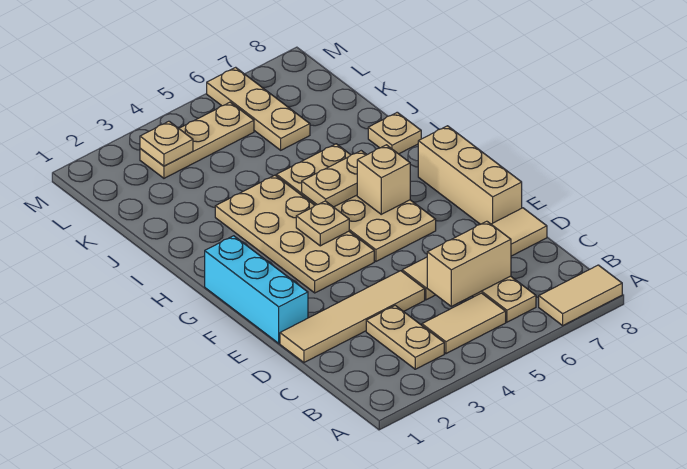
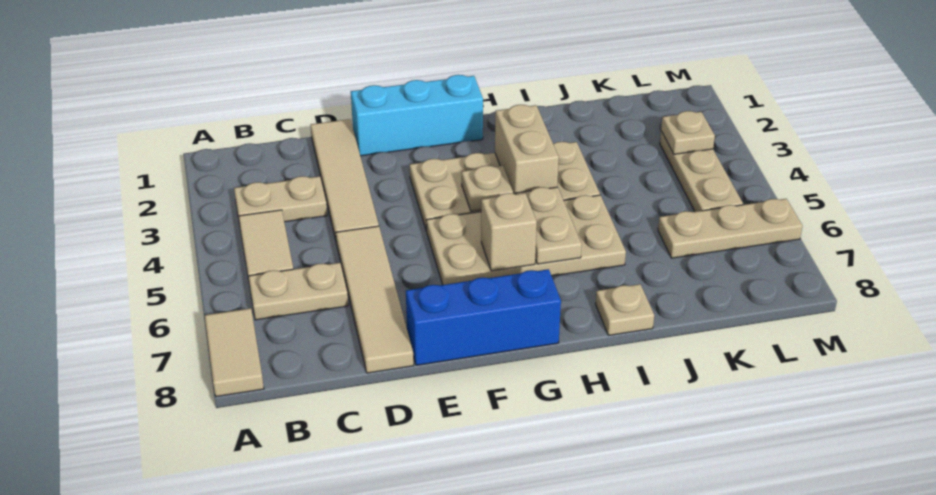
tan brick C5:C6 level 2 -> tan brick H3:H4 level 2
tan brick E8:G8 level 1 -> blue brick E8:G8 level 1

